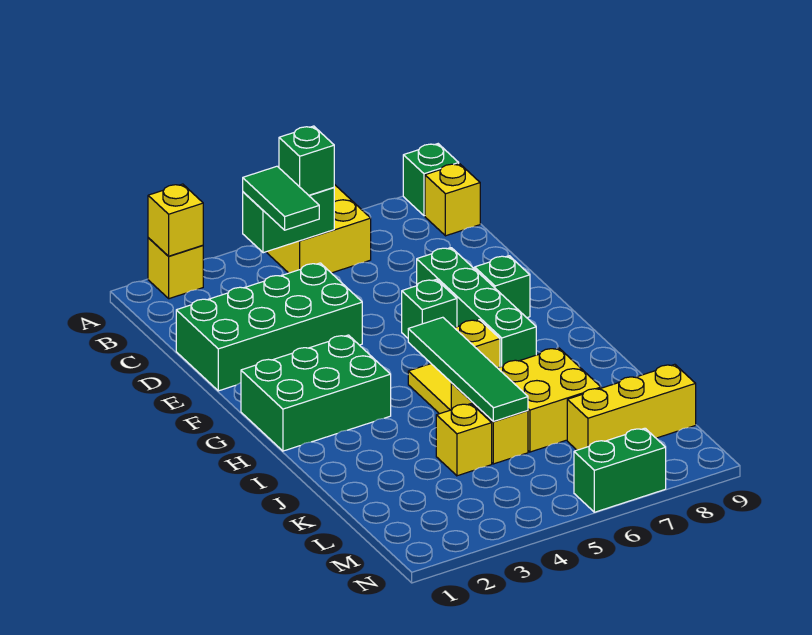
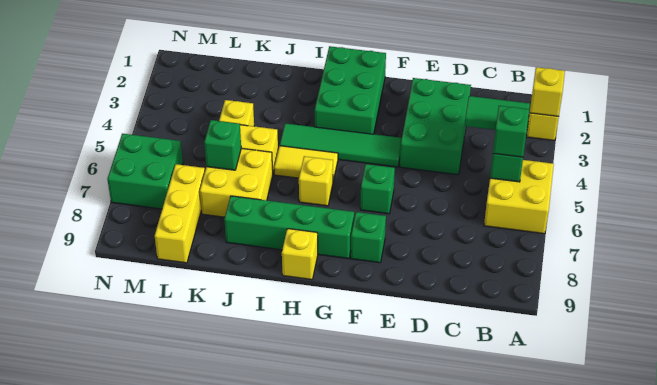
green brick A9 level 1 -> green brick K6 level 2
yellow brick B9 level 1 -> yellow brick H9 level 1
green brick D1:E4 level 1 -> green brick D2:E4 level 1
green brick E7:H7 level 1 -> green brick G8:J8 level 1
green tile H5:K5 level 2 -> green tile F4:I4 level 1
green brick N6:N7 level 1 -> green brick M6:N7 level 1

